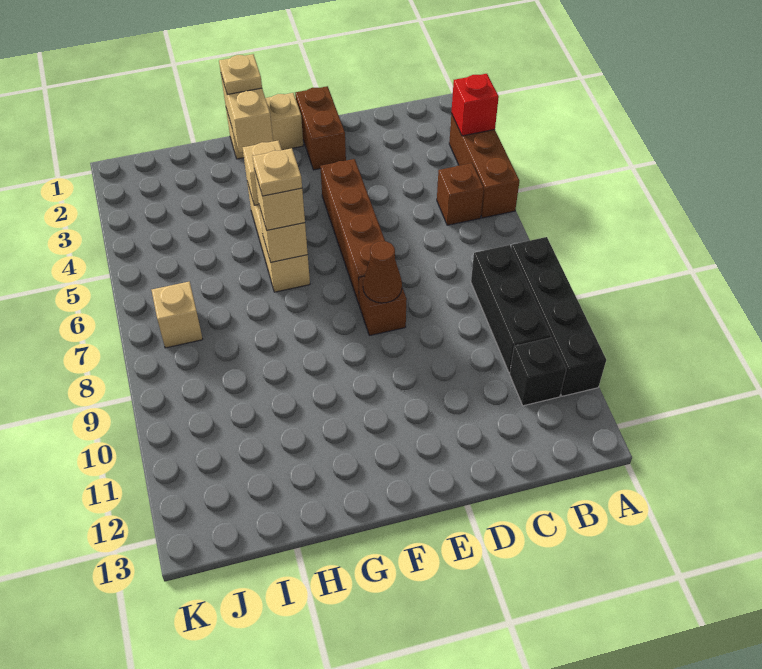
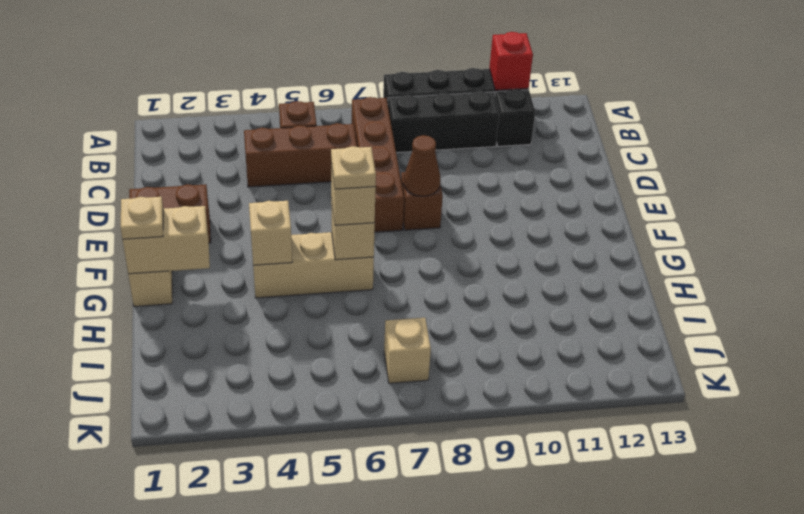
brown brick A3:A5 level 1 -> brown brick C4:C6 level 1
red brick A3 level 2 -> red brick A11 level 2
brown brick E4:E7 level 1 -> brown brick B7:E7 level 1

